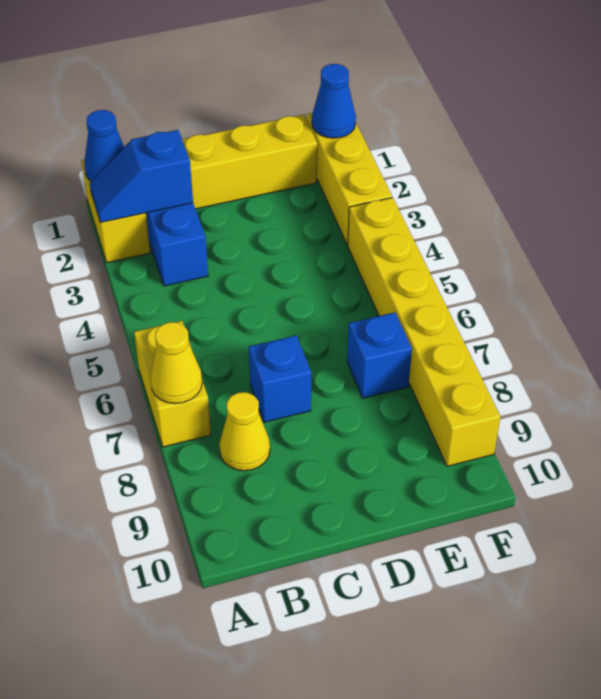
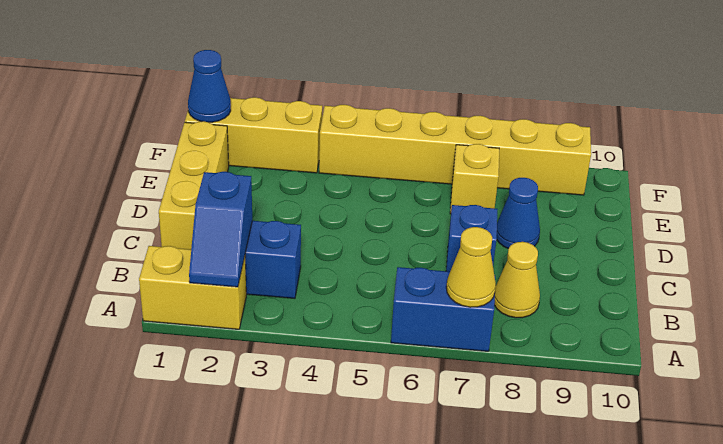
blue cone A1 level 2 -> blue cone D8 level 1
yellow brick A6:A7 level 1 -> blue brick A6:A7 level 1
blue brick E7 level 1 -> yellow brick E7 level 1

